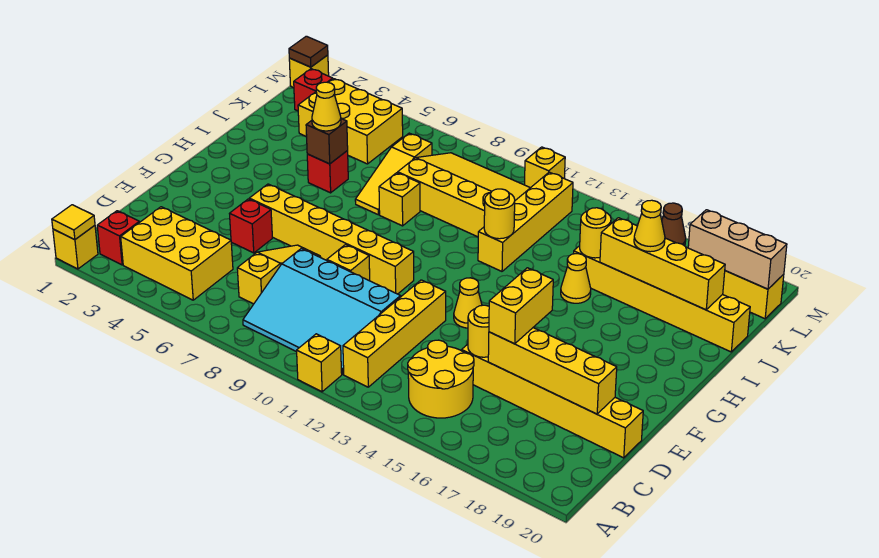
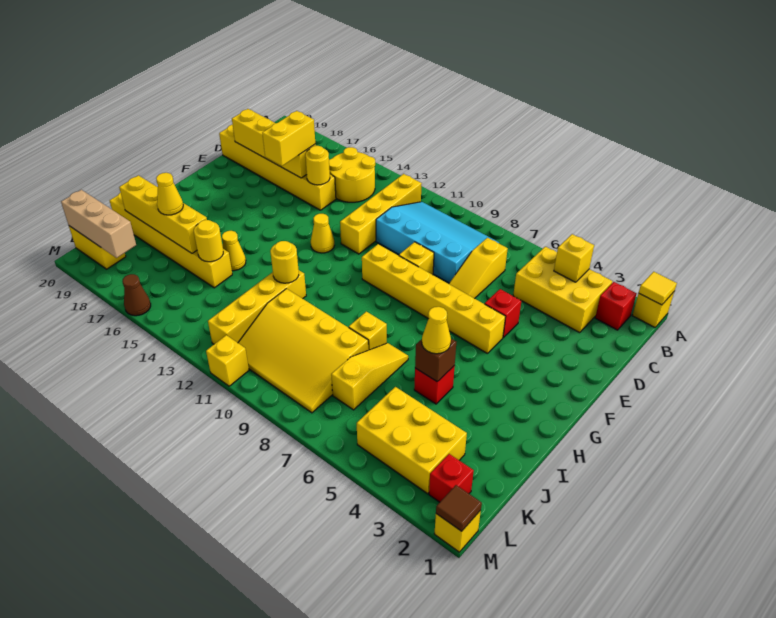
yellow brick A11 level 1 -> yellow brick B4 level 2

